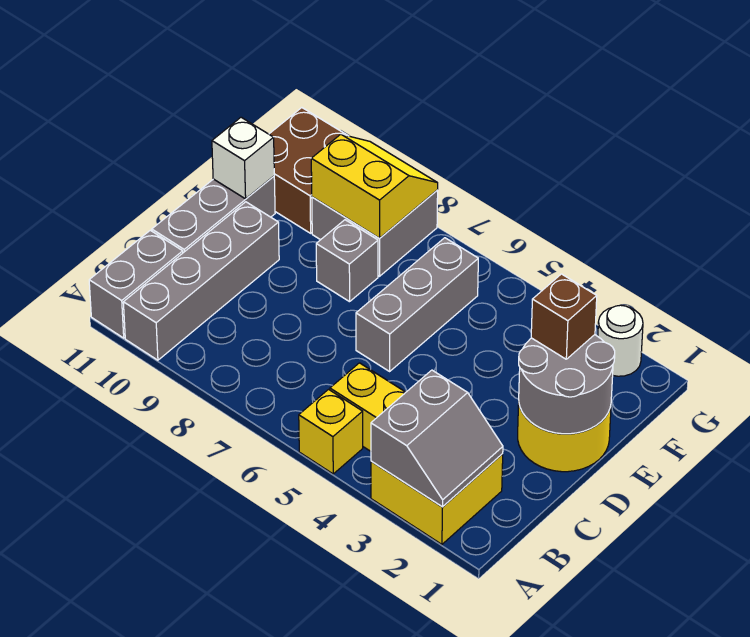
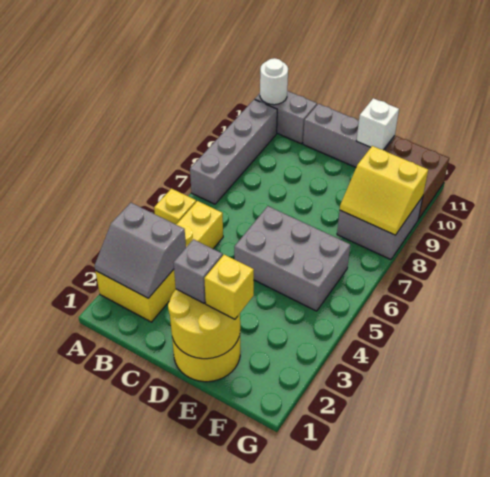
grey brick A10:D10 level 1 -> grey brick A7:A10 level 1
grey round brick D1:E2 level 2 -> yellow round brick D1:E2 level 2
grey brick D6:F6 level 1 -> grey brick D5:F6 level 1
brown brick E2 level 3 -> yellow brick E2 level 3
grey brick E8 level 1 -> grey brick D2 level 3
yellow slope F8:G9 level 2 top F -> yellow slope F8:G9 level 2 top 9
white round brick G2 level 1 -> white round brick A11 level 2

